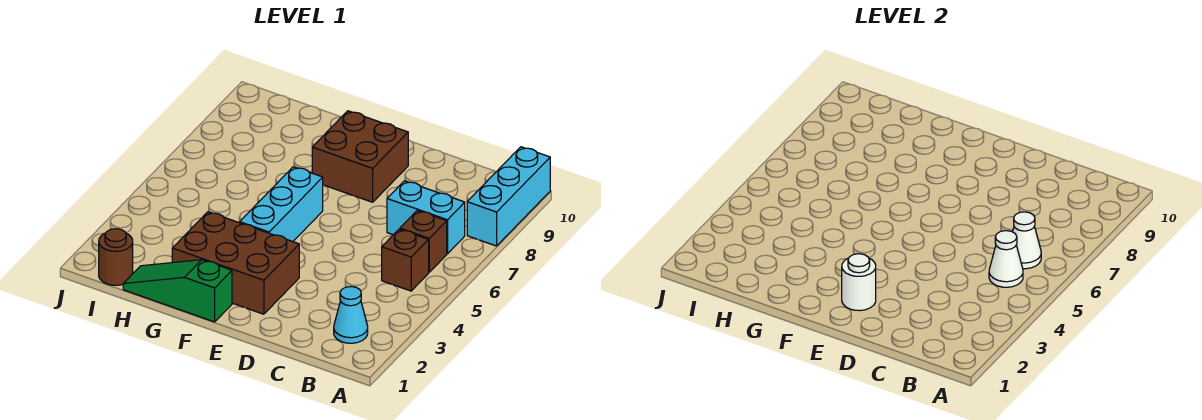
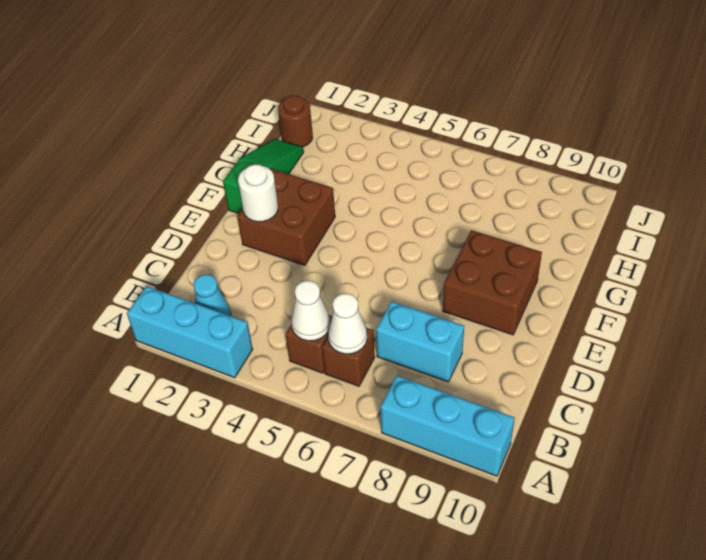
cyan brick B7:C7 level 1 -> cyan brick C7:C8 level 1
brown brick E2:G3 level 1 -> brown brick E2:F3 level 1
cyan brick F4:F6 level 1 -> cyan brick A1:A3 level 1

